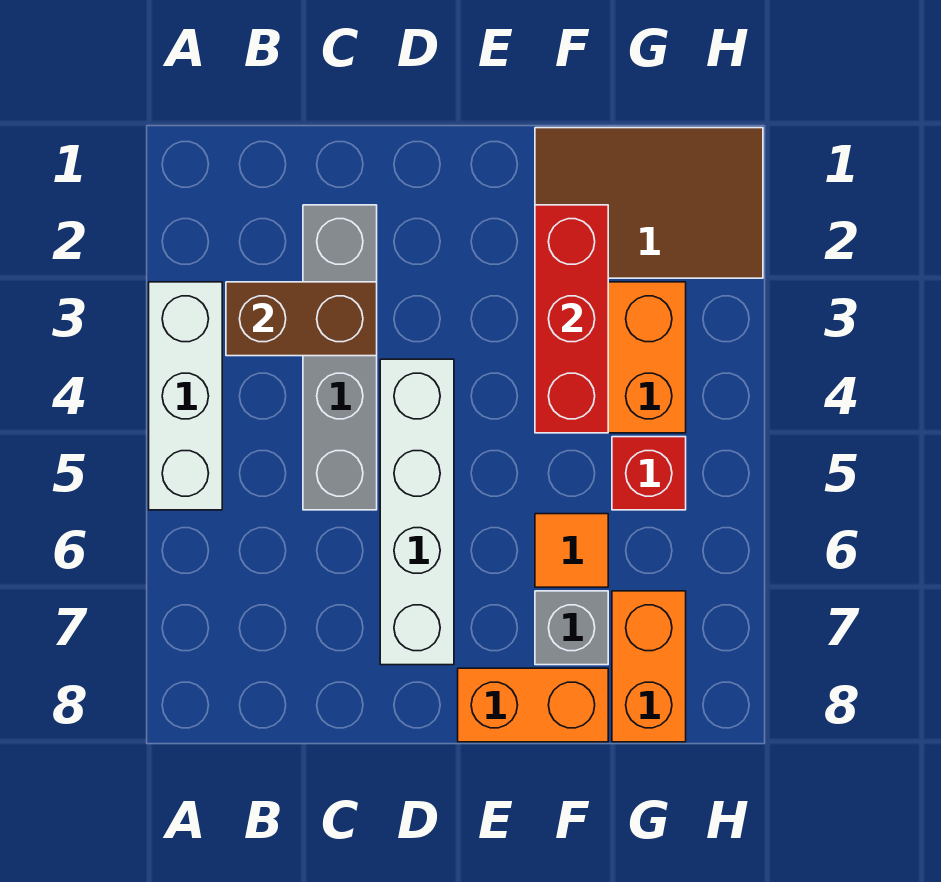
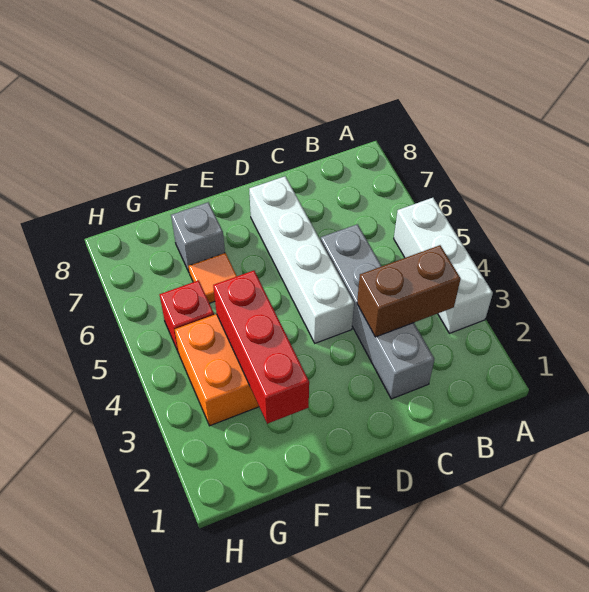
orange brick E8:F8 level 1 -> none
brown tile F1:H2 level 1 -> none
orange brick G7:G8 level 1 -> none

